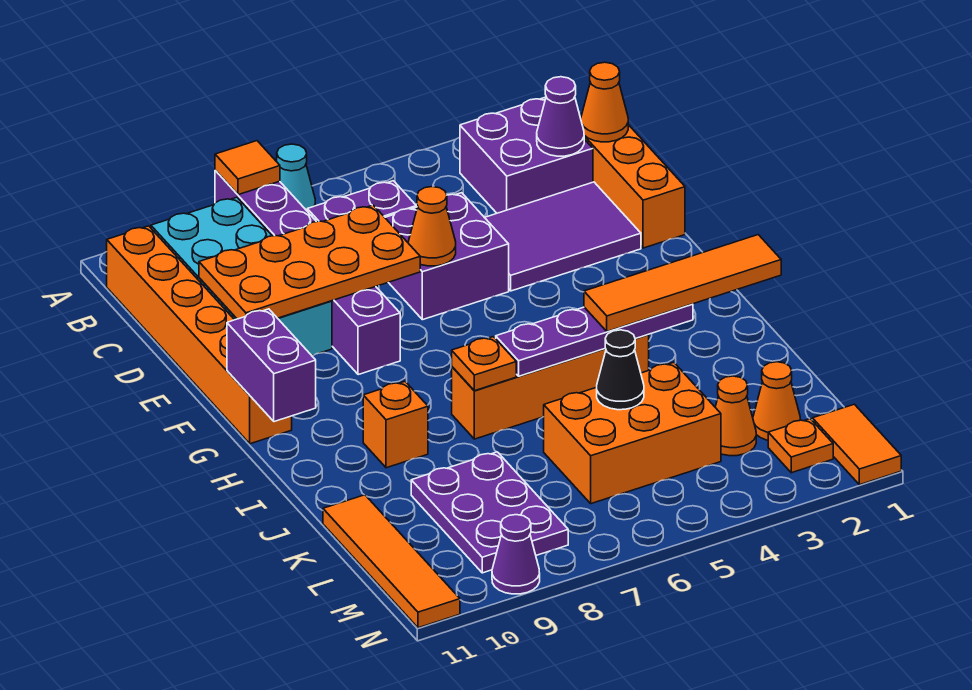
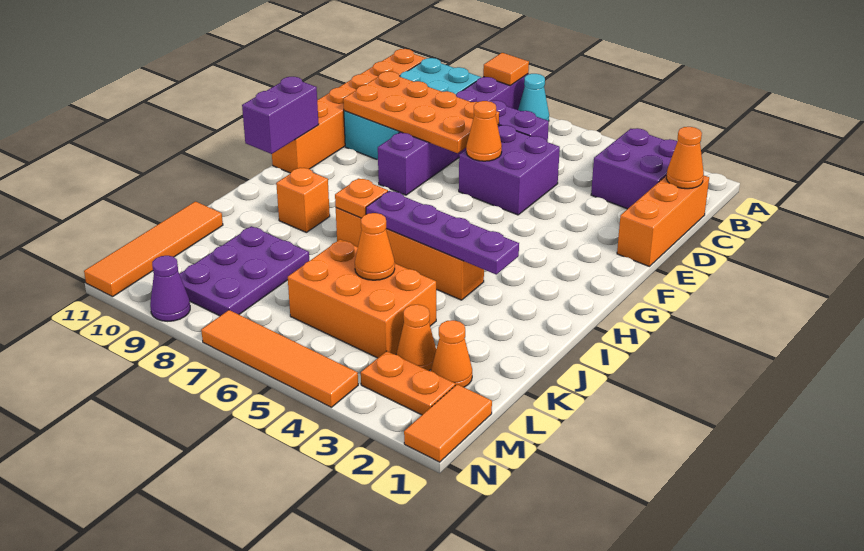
purple cone C2 level 2 -> none
purple tile D2:E4 level 1 -> none
orange tile I1:I4 level 3 -> orange tile N4:N7 level 1
black cone K5 level 2 -> orange cone K5 level 2
orange plate M2 level 1 -> orange plate M2:M3 level 1

